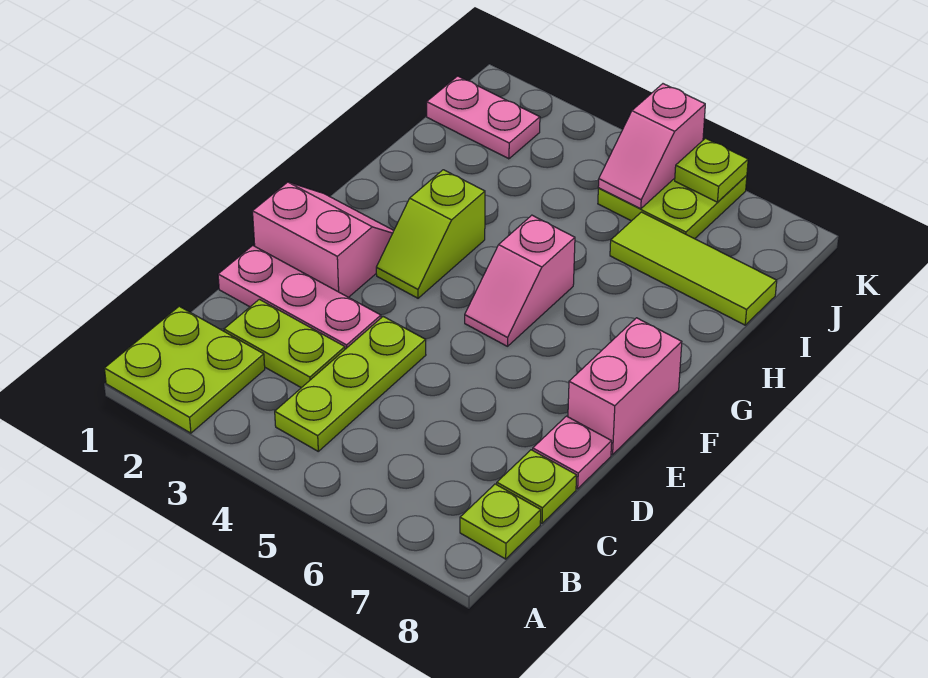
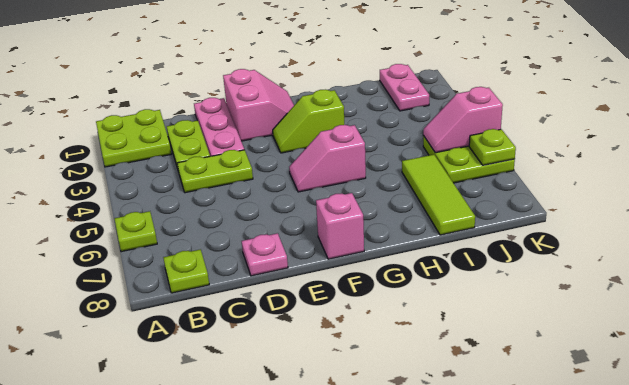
lime plate B4:D4 level 1 -> lime plate C4:D4 level 1
lime plate C8 level 1 -> lime plate A6 level 1
pink brick E8:F8 level 1 -> pink brick F8 level 1

